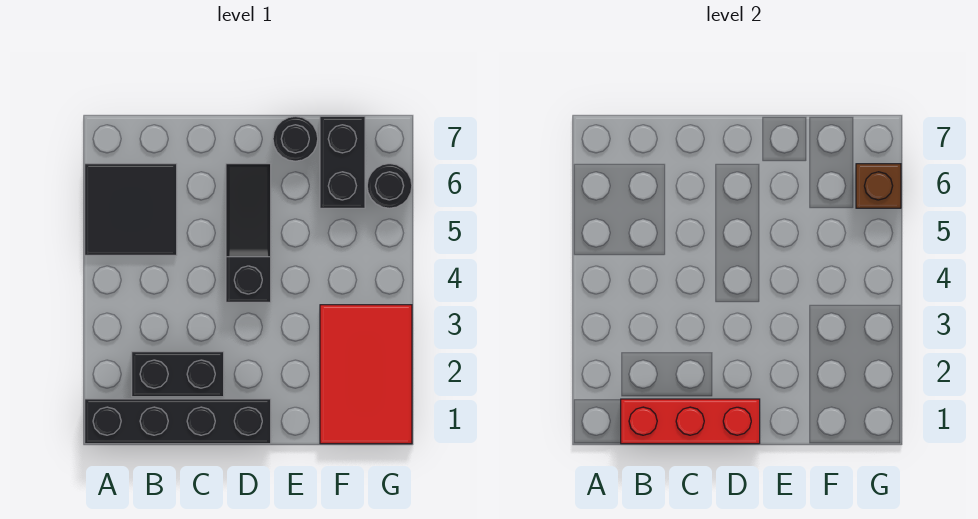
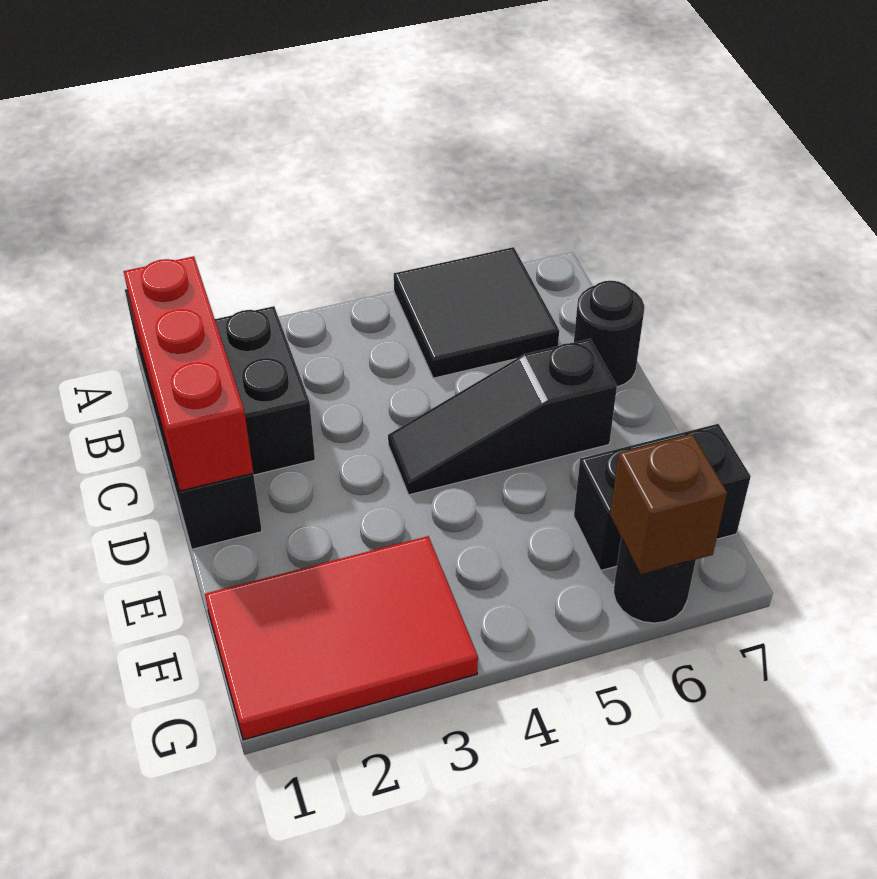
black slope D4:D6 level 1 top 4 -> black slope D4:D6 level 1 top 6
black round brick E7 level 1 -> black round brick C7 level 1

